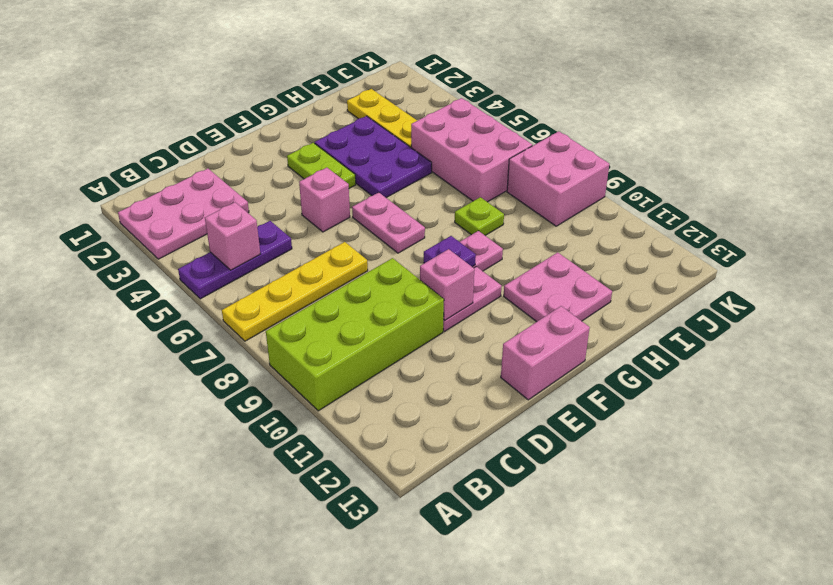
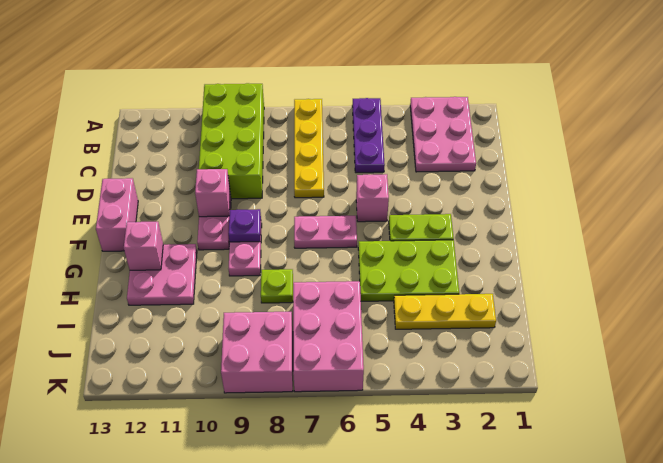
pink brick B5 level 2 -> pink brick G12 level 2
purple plate G3:H5 level 1 -> lime plate G3:H5 level 1
pink brick I5:J7 level 1 -> pink brick I6:K7 level 1

